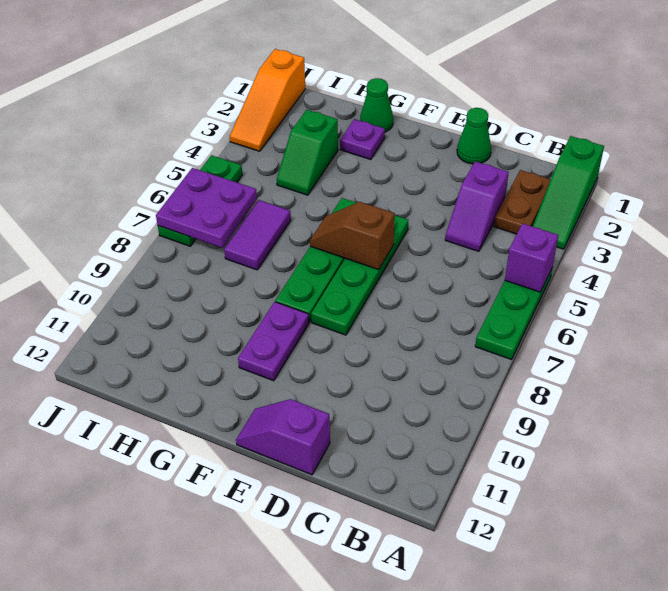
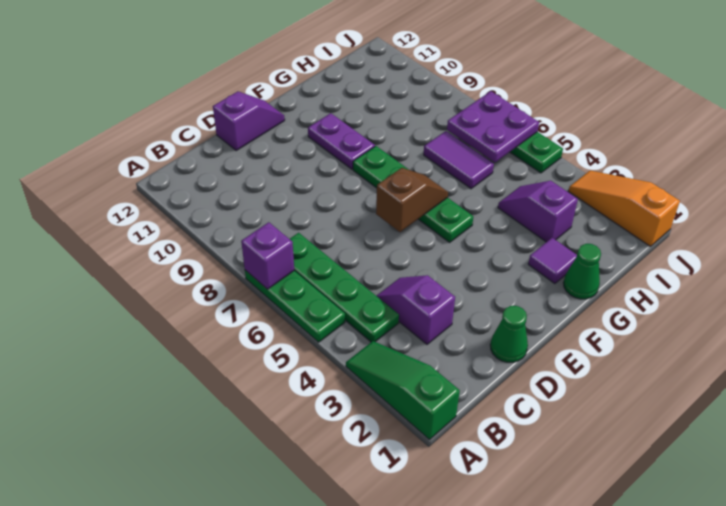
purple brick A5 level 2 -> purple brick A7 level 2
brown plate B2:B3 level 1 -> none
green plate E5:E8 level 1 -> green plate B4:B7 level 1
purple plate G2 level 1 -> purple tile G2 level 1
green slope H3:H4 level 1 top 3 -> purple slope H3:H4 level 1 top 3

